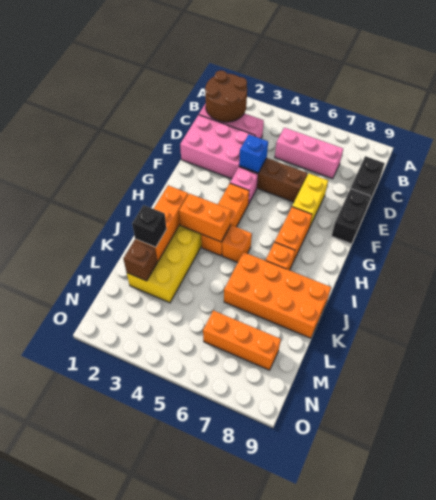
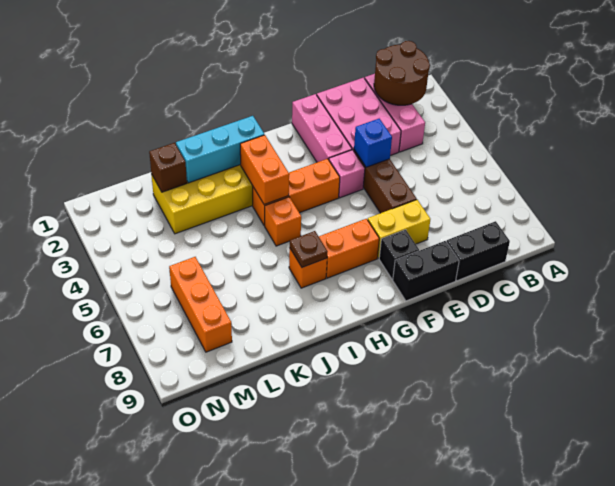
pink brick C5:C7 level 1 -> pink brick F1:F3 level 1
orange brick I2:K2 level 2 -> cyan brick I2:K2 level 2
none -> brown plate I7 level 2
orange brick J6:K9 level 1 -> none
black brick K2 level 3 -> black brick F8 level 1

